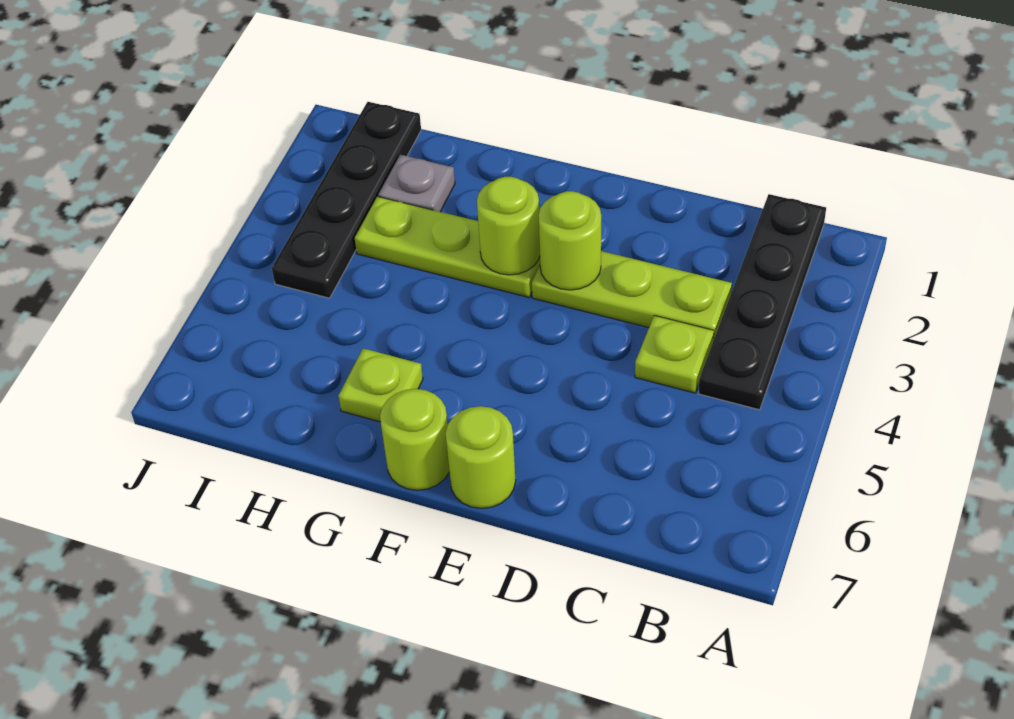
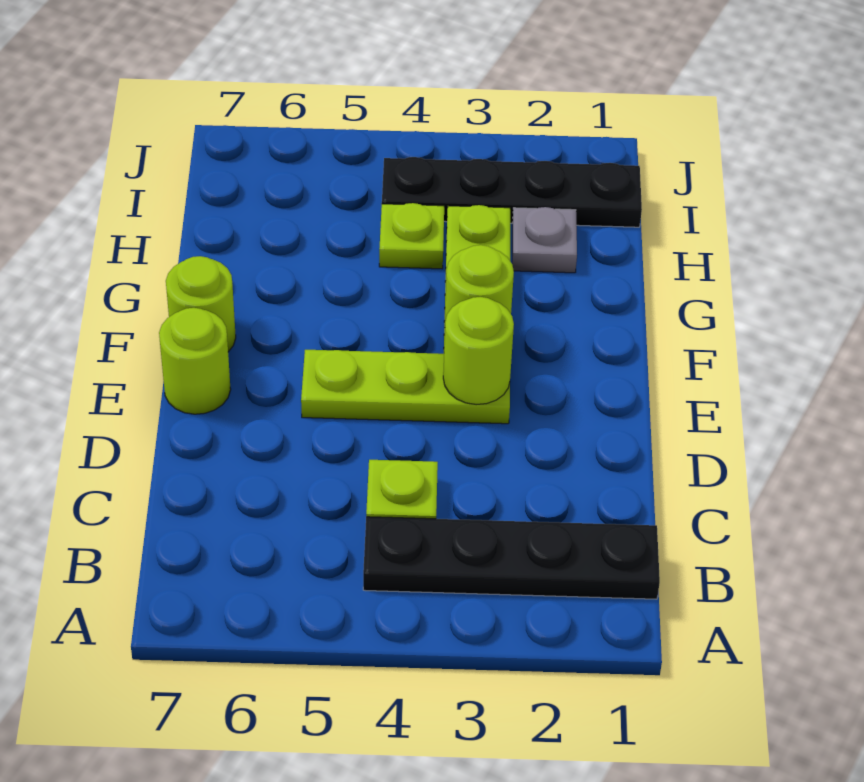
lime plate C3:E3 level 1 -> lime plate E3:E5 level 1
lime plate G6 level 1 -> lime plate H4 level 1

